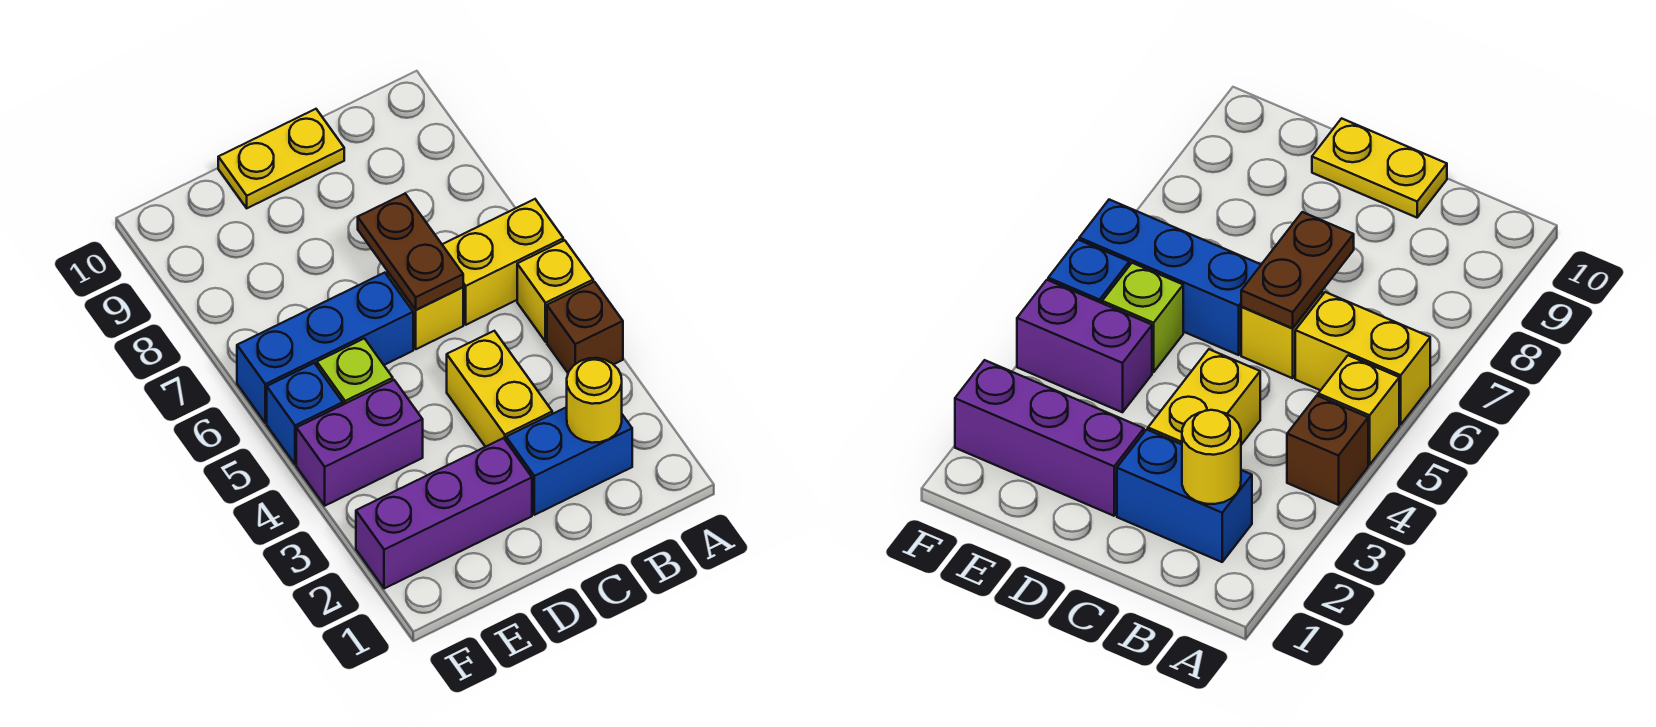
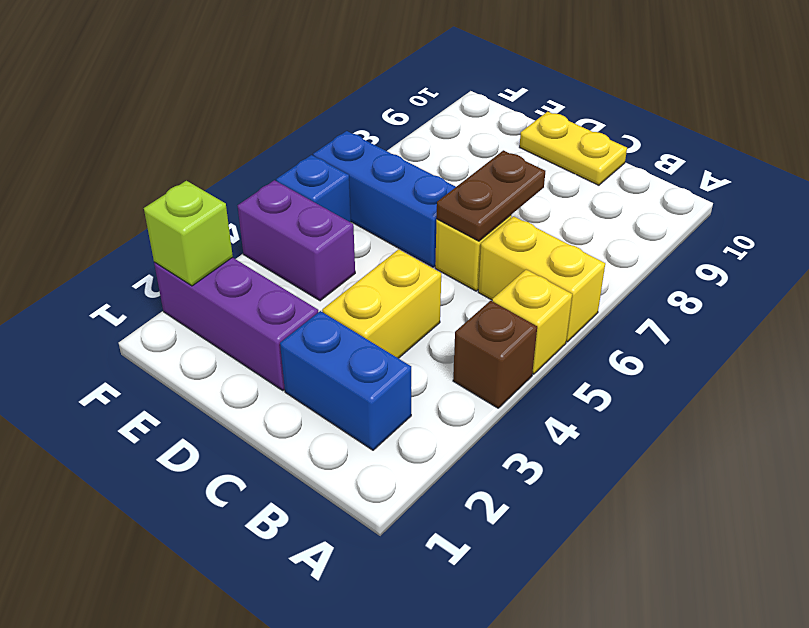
yellow round brick B2 level 2 -> none
lime brick E5 level 1 -> lime brick F2 level 2

